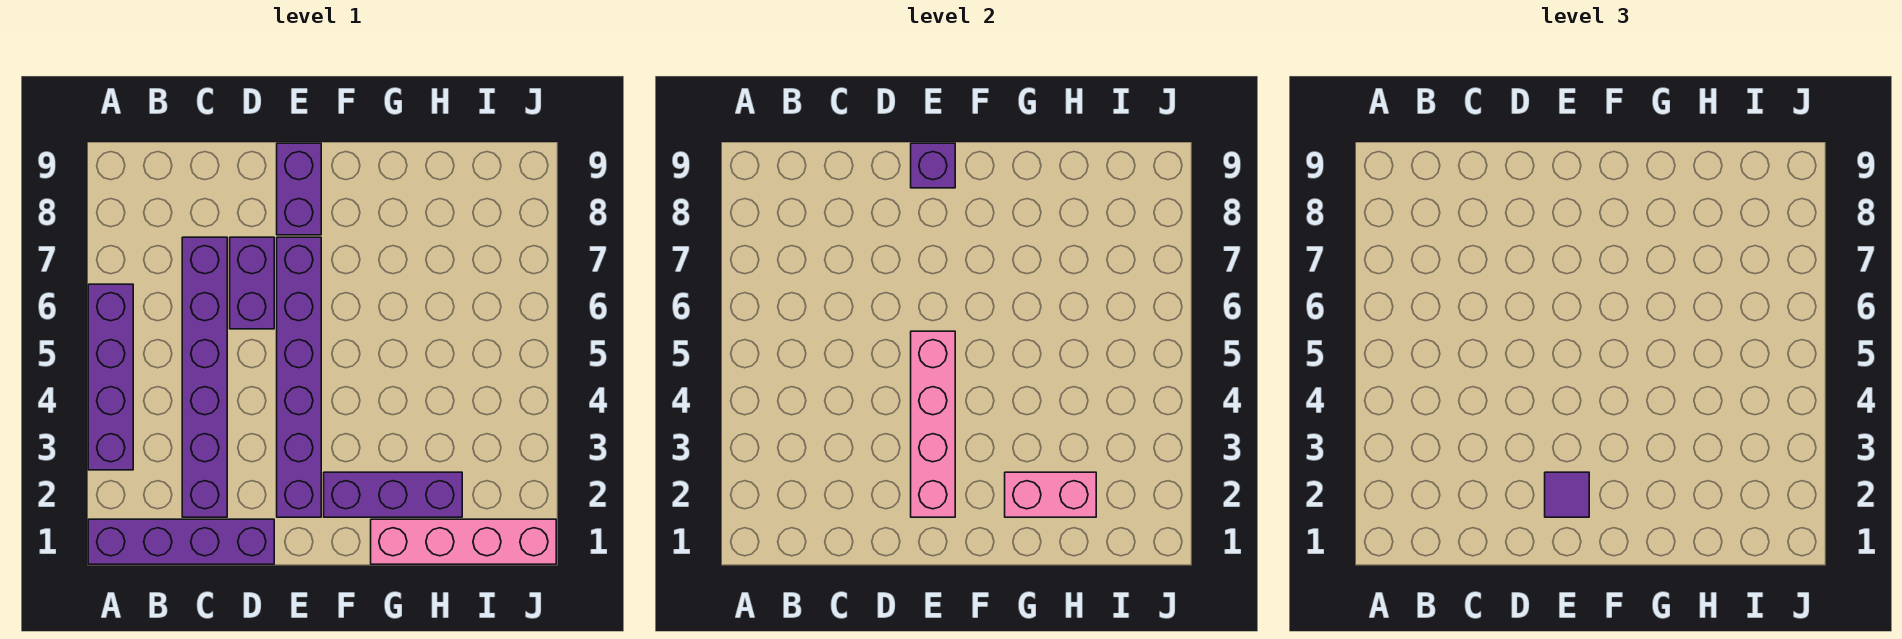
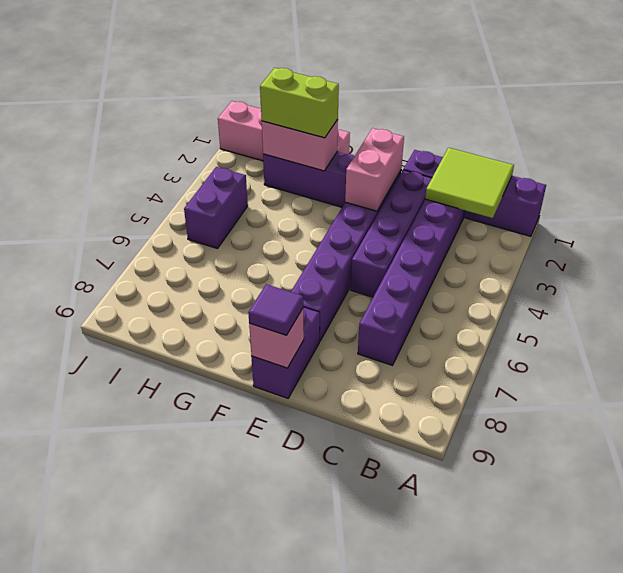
purple brick A3:A6 level 1 -> purple brick D2:D5 level 1
none -> lime tile B1:C2 level 2
purple brick D6:D7 level 1 -> purple brick I4:I5 level 1
pink brick E2:E5 level 2 -> pink brick E2:E3 level 2
purple tile E2 level 3 -> purple tile E9 level 3
purple brick E9 level 2 -> pink brick E9 level 2
none -> lime brick G2:H2 level 3

